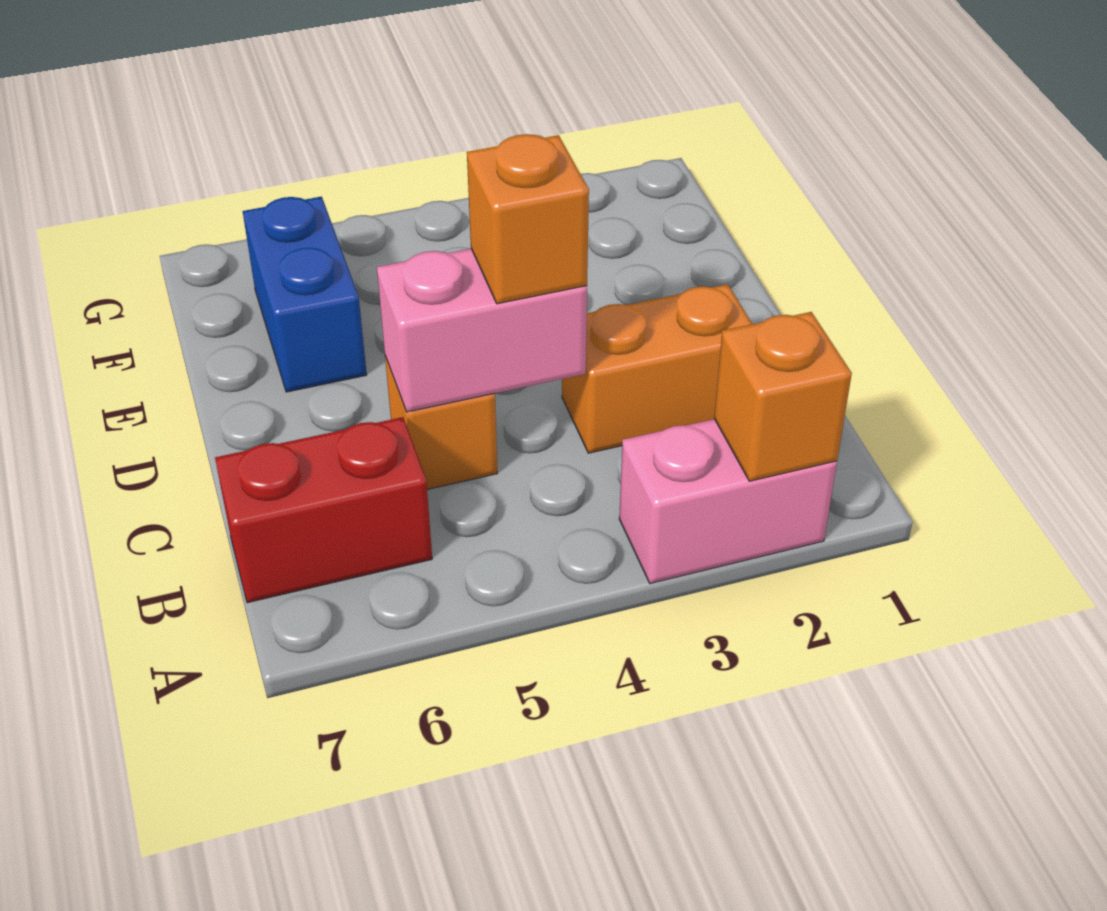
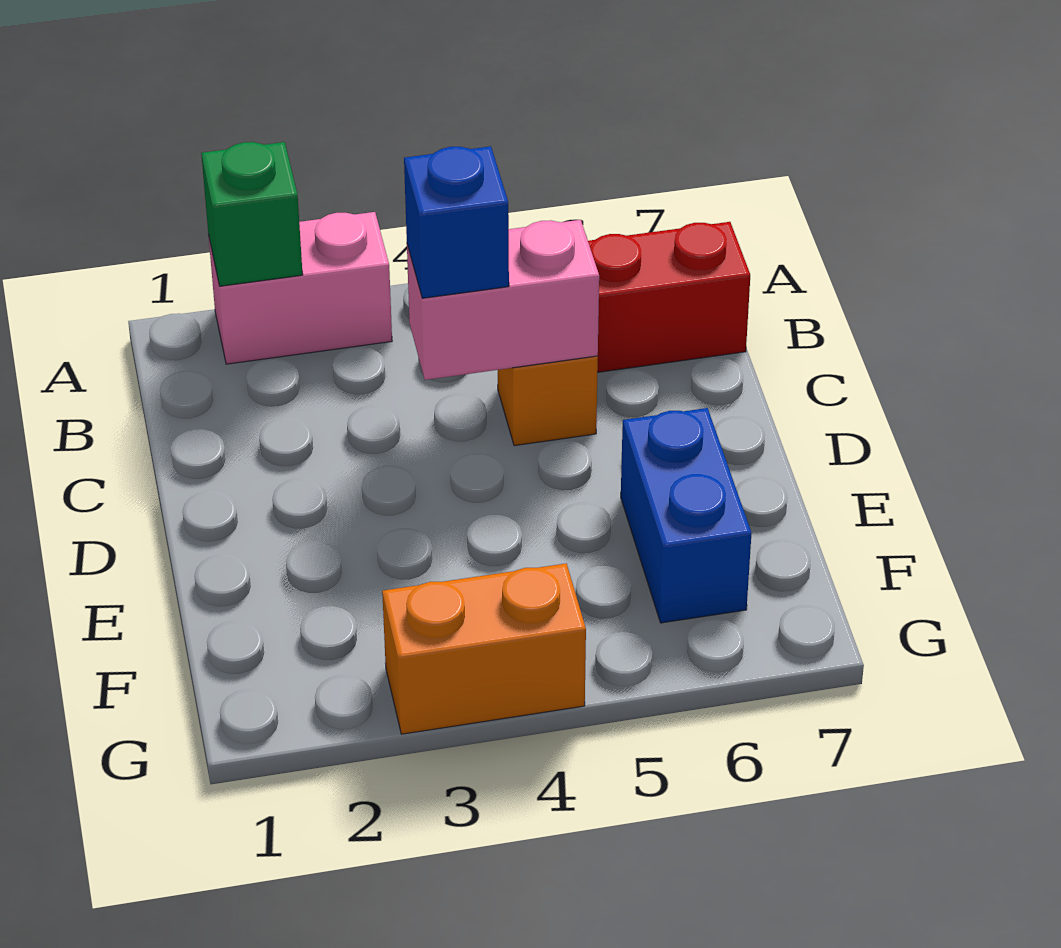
orange brick A2 level 2 -> green brick A2 level 2
orange brick C2:C3 level 1 -> orange brick G3:G4 level 1
orange brick C4 level 3 -> blue brick C4 level 3

